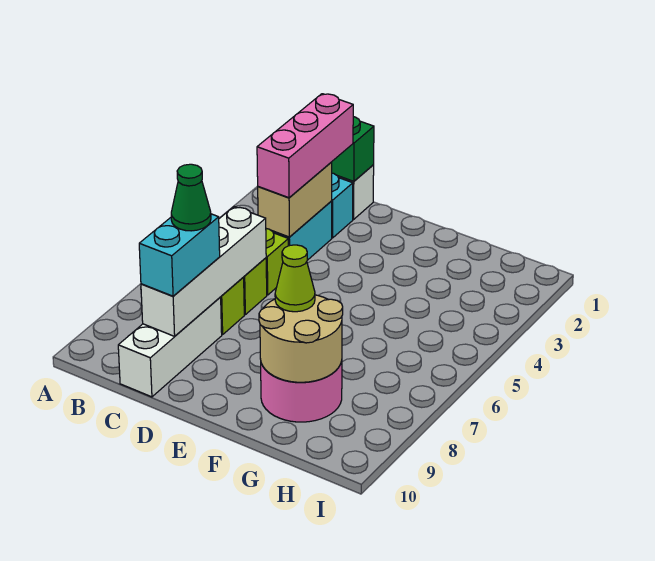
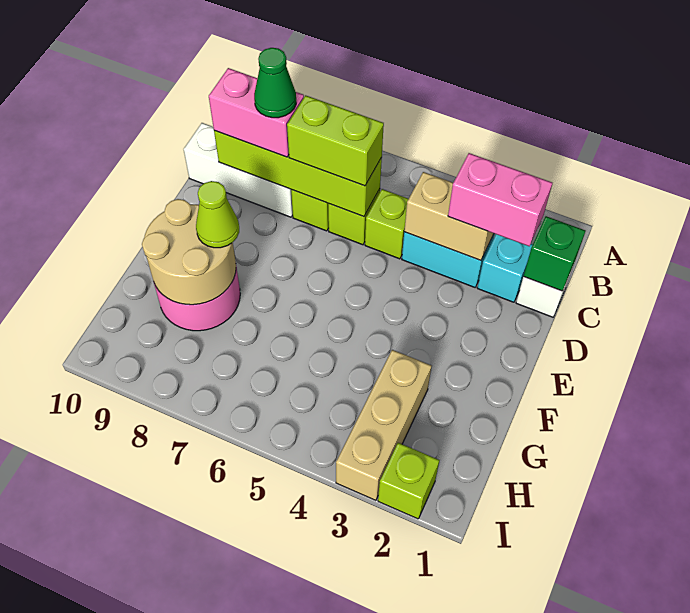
pink brick C2:C4 level 3 -> pink brick C2:C3 level 3
white brick C6:C9 level 2 -> lime brick C6:C9 level 2
none -> lime brick C6:C7 level 3
cyan brick C8:C9 level 3 -> pink brick C8:C9 level 3
none -> tan brick G3:I3 level 1
none -> lime brick I2 level 1

